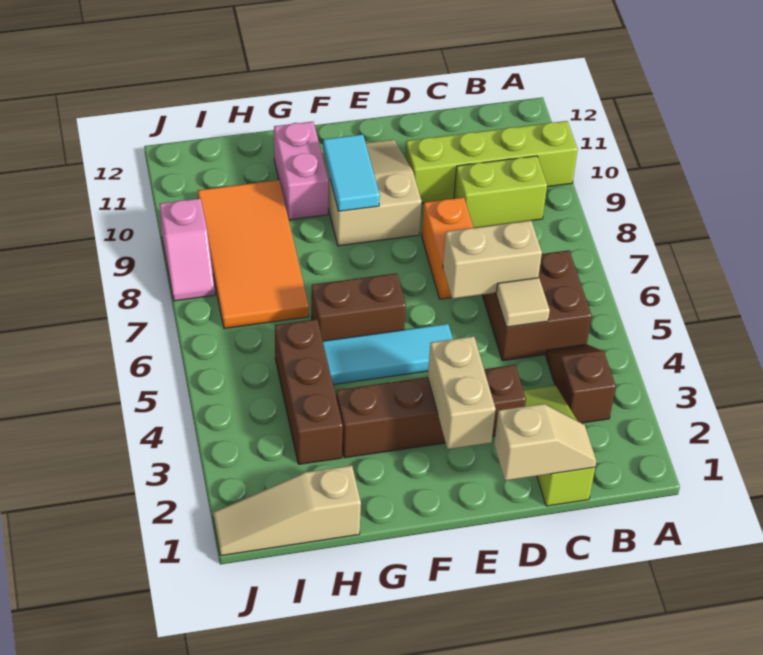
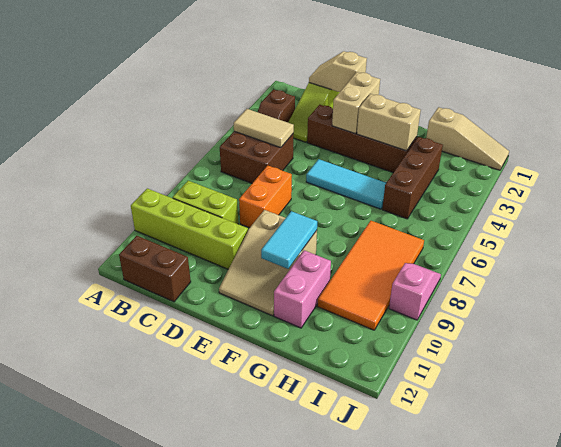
tan tile C5 level 2 -> tan tile B5:C5 level 2
tan brick C6:D6 level 2 -> tan brick F3:G3 level 2
brown brick F6:G6 level 1 -> brown brick B12:C12 level 1

